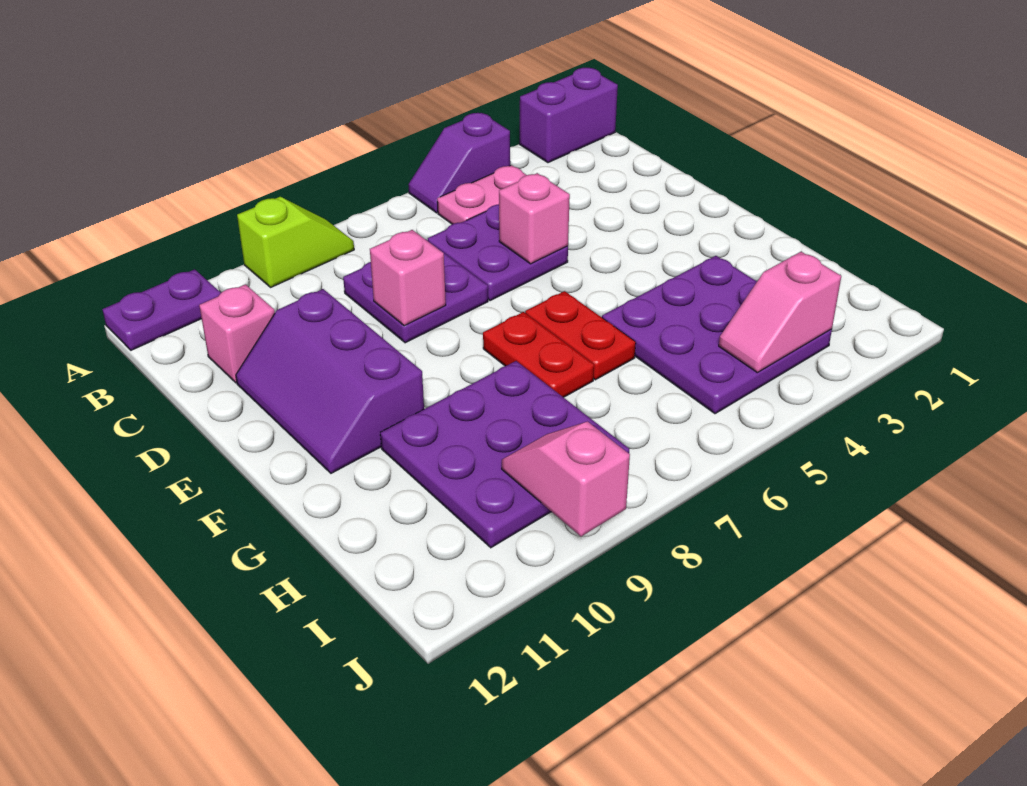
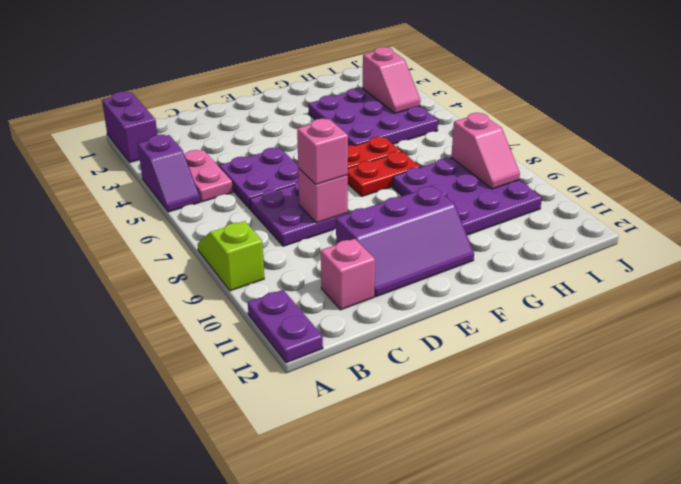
pink brick D5 level 2 -> pink brick D8 level 3
pink slope I9:J9 level 2 top J -> pink slope I8:I9 level 2 top 8

